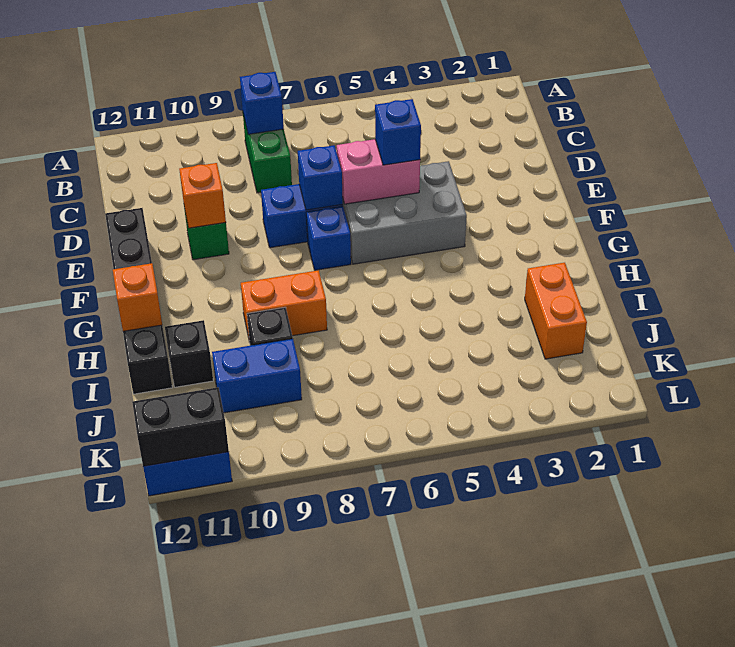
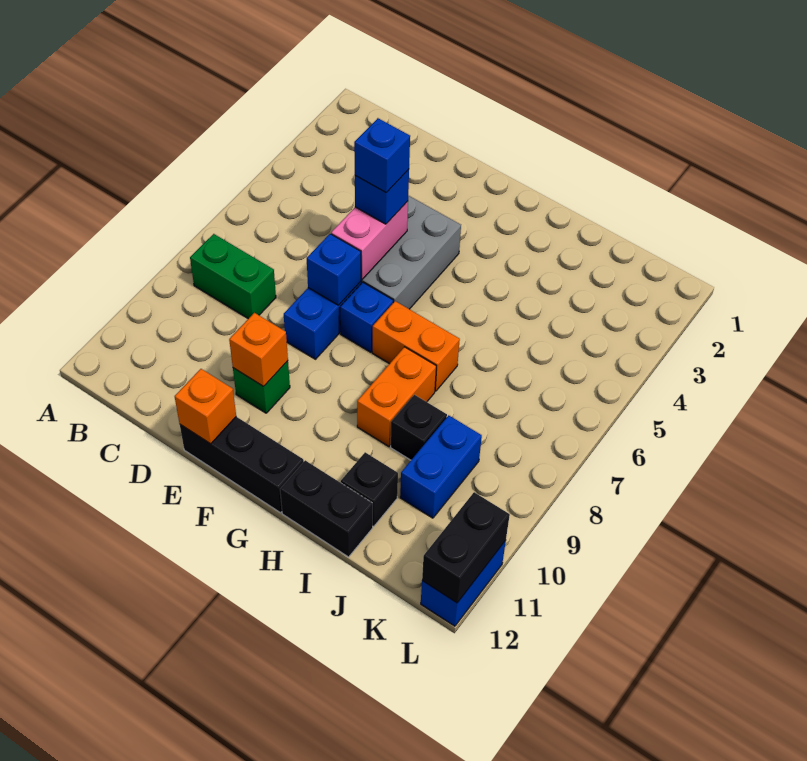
blue brick B8 level 2 -> blue brick E5 level 4
orange brick H12 level 2 -> orange brick E12 level 2
orange brick I2:J2 level 1 -> orange brick G7:H7 level 1

